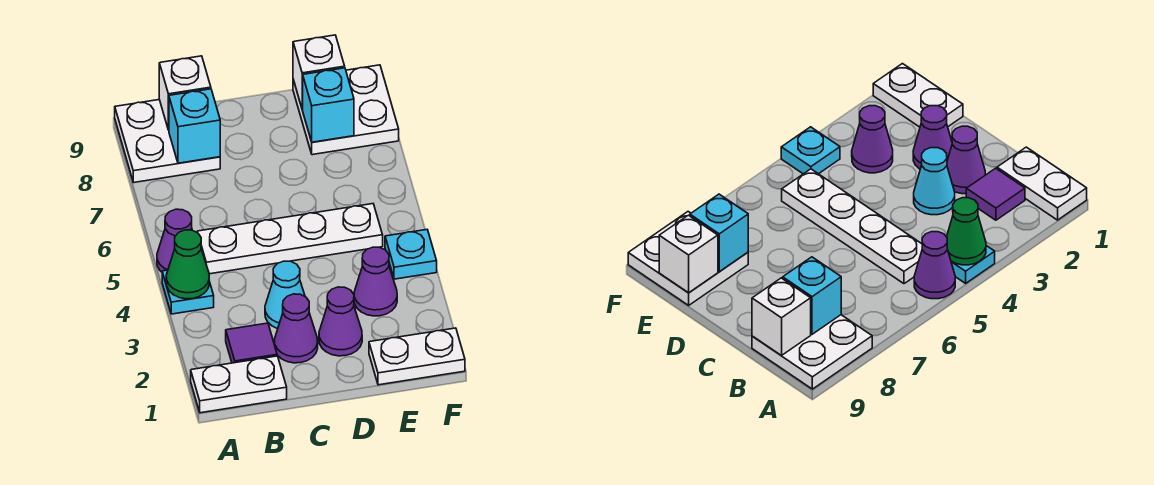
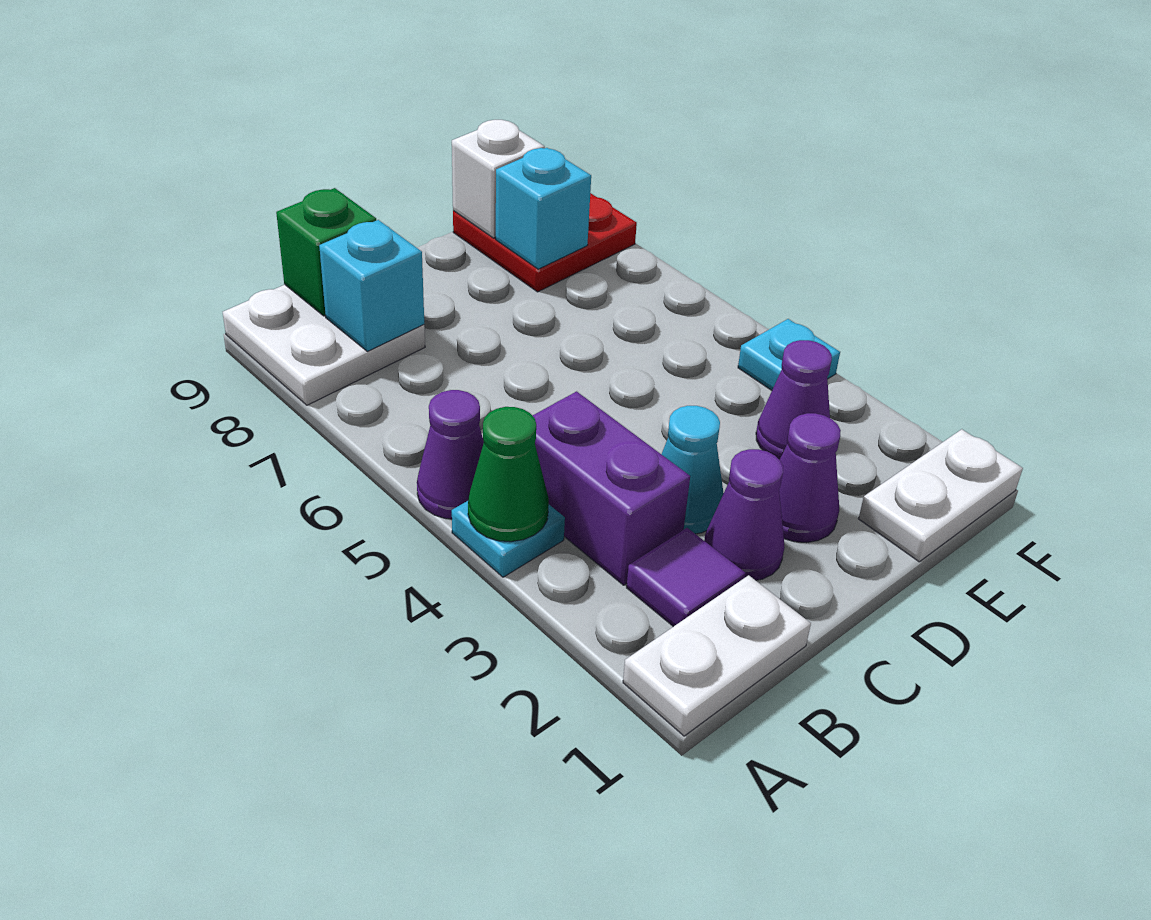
none -> purple brick B3:B4 level 1
white plate B5:E5 level 1 -> none
white brick B9 level 2 -> green brick B9 level 2
white plate E8:F9 level 1 -> red plate E8:F9 level 1

